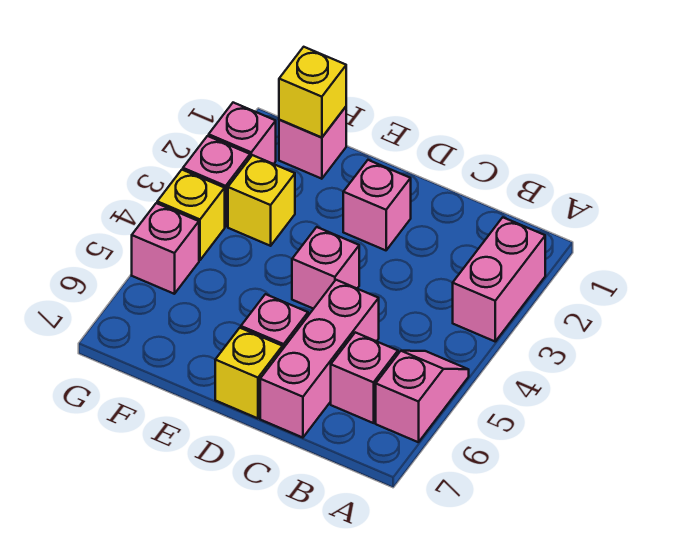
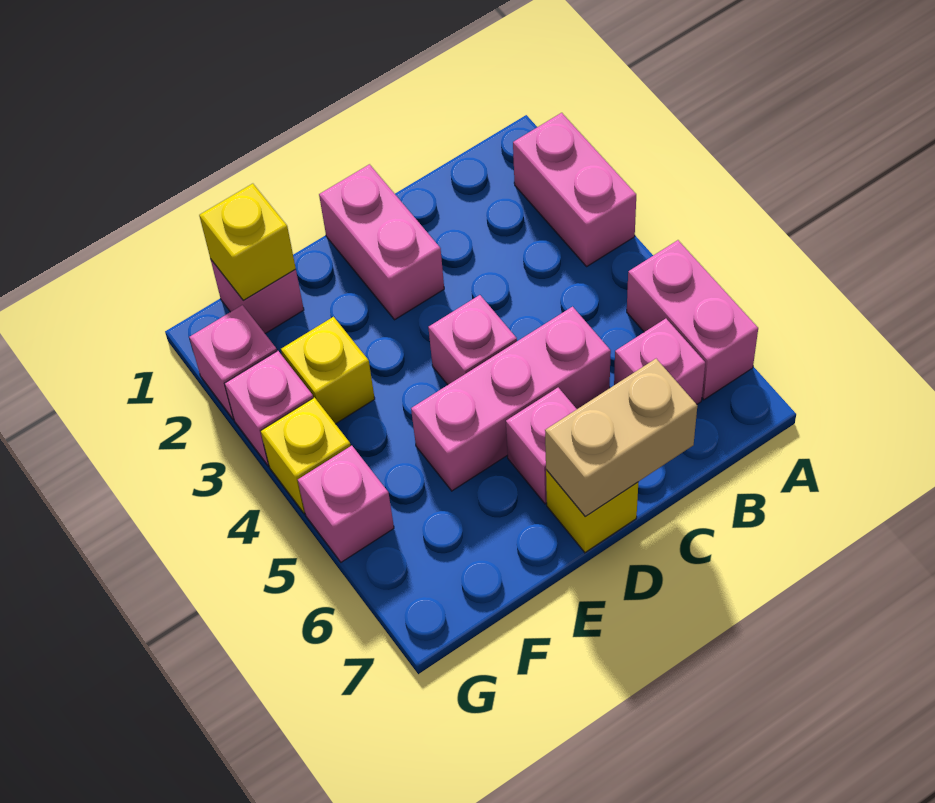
pink slope A5:A6 level 1 top 6 -> pink brick A5:A6 level 1
pink brick C5:C7 level 1 -> pink brick C5:E5 level 1
none -> tan brick C7:D7 level 2
pink brick D2 level 1 -> pink brick D1:D2 level 1

